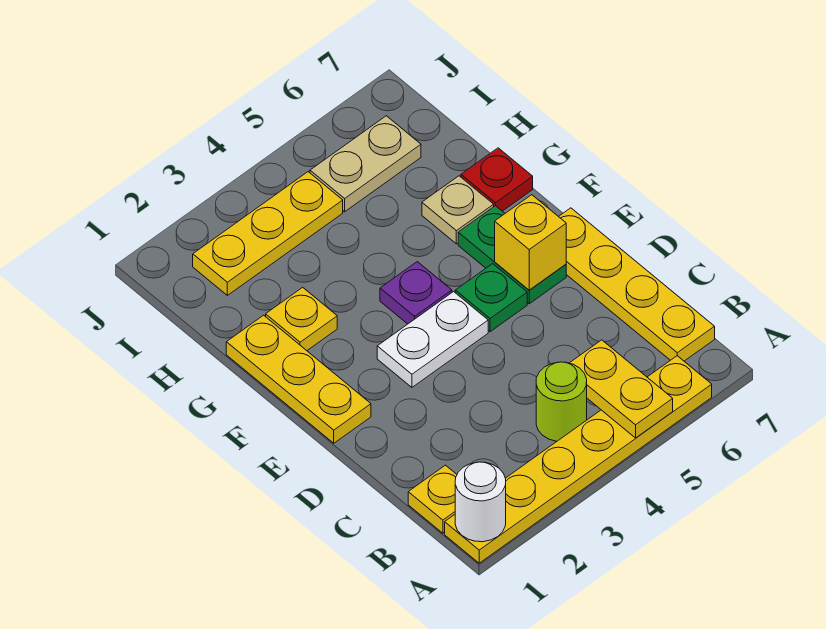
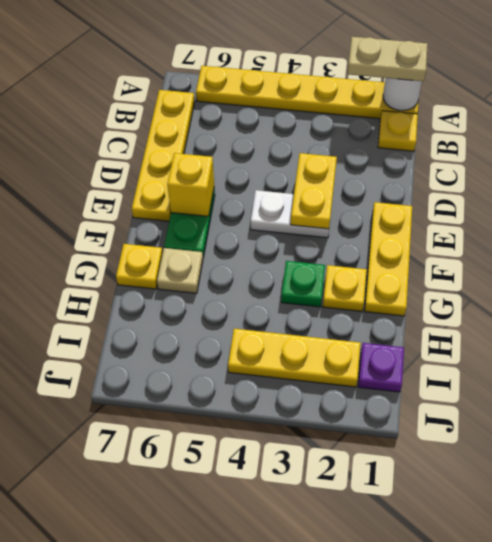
yellow plate A5:B5 level 2 -> yellow plate D3:E3 level 2
lime round brick B4 level 1 -> none
green plate E5 level 1 -> green plate G3 level 1
purple plate F4 level 1 -> purple plate I1 level 1
red plate G7 level 1 -> yellow plate G7 level 1
tan plate I5:I6 level 1 -> tan plate A1:A2 level 3

